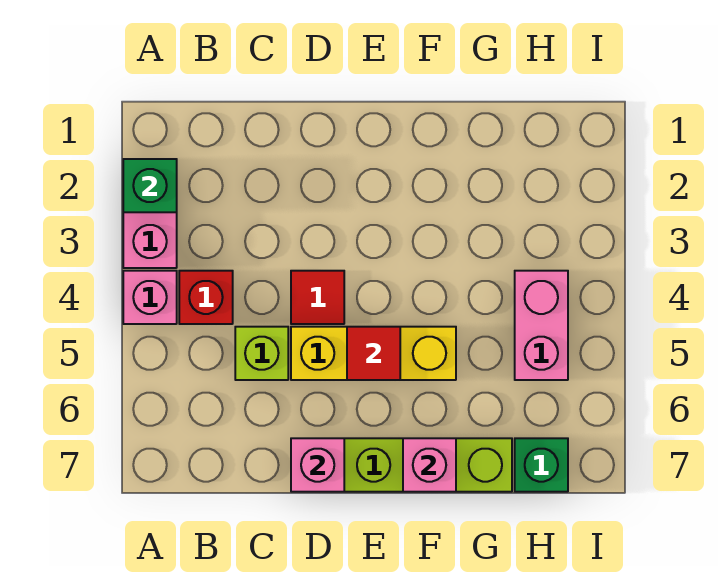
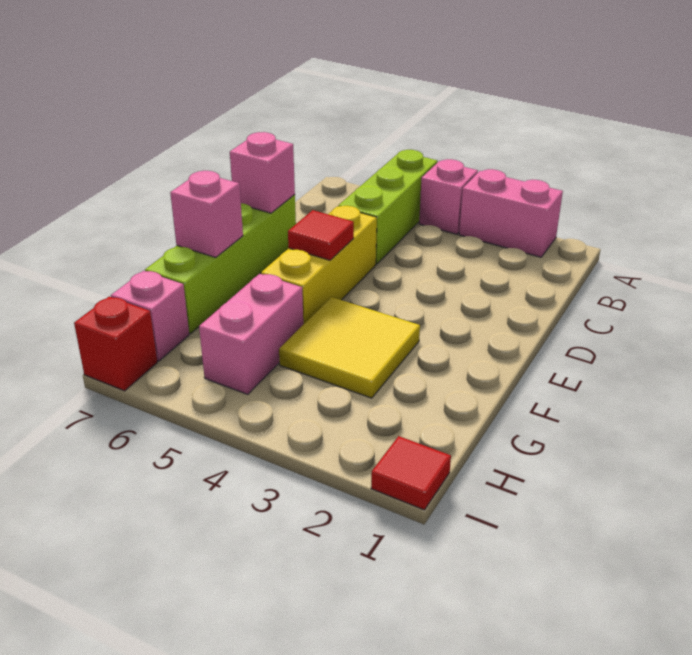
green brick A2 level 2 -> none
red brick B4 level 1 -> red brick I7 level 1
lime brick C5 level 1 -> lime brick A5:C5 level 1
red tile D4 level 1 -> red tile I1 level 1
none -> yellow tile F3:G4 level 1
pink brick H4:H5 level 1 -> pink brick G5:H5 level 1
green brick H7 level 1 -> pink brick H7 level 1

